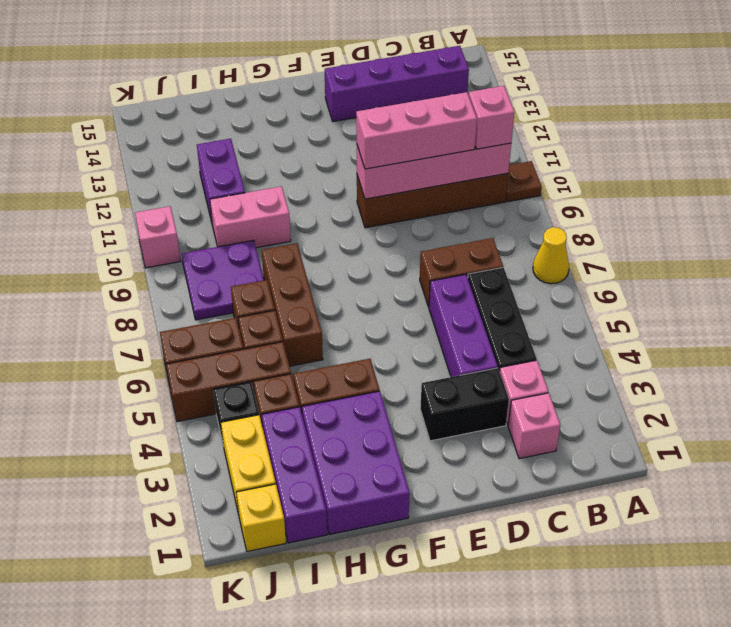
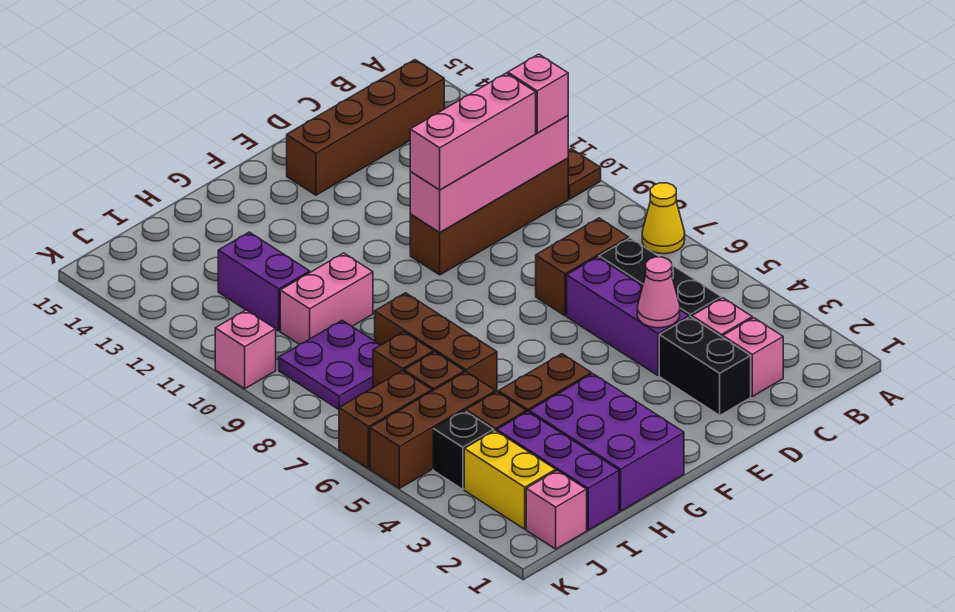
purple brick B14:E14 level 1 -> brown brick B14:E14 level 1
black brick D3:E3 level 1 -> black brick D2:D3 level 1
none -> pink cone D4 level 2
yellow brick J1 level 1 -> pink brick J1 level 1

